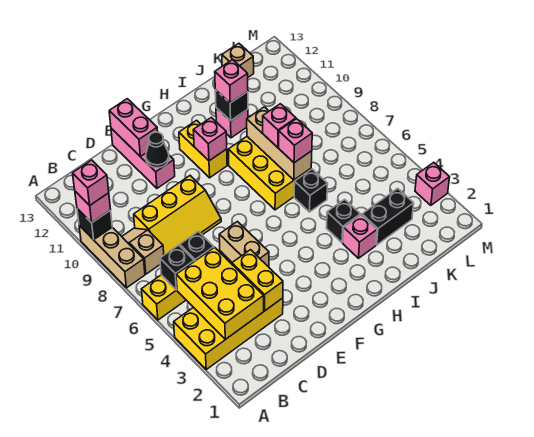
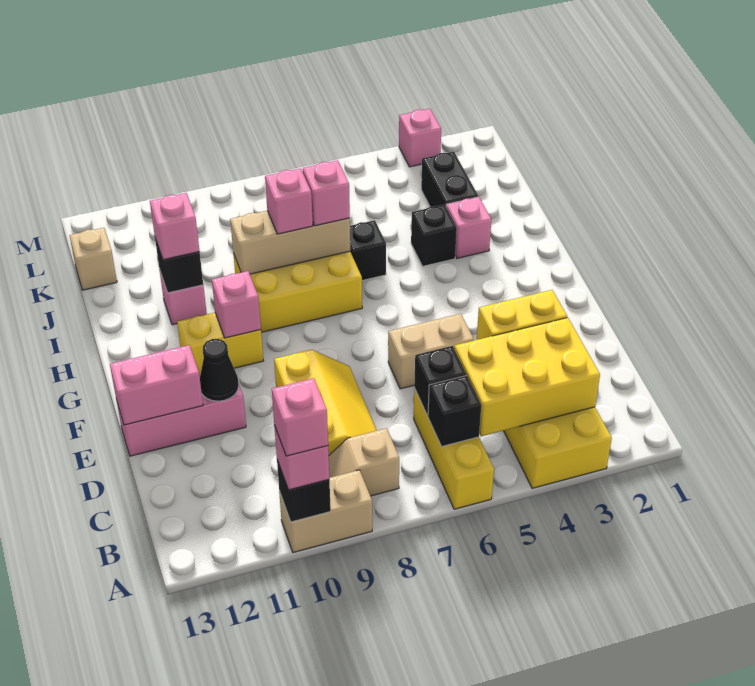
tan brick A8:A10 level 1 -> tan brick A9:A10 level 1

